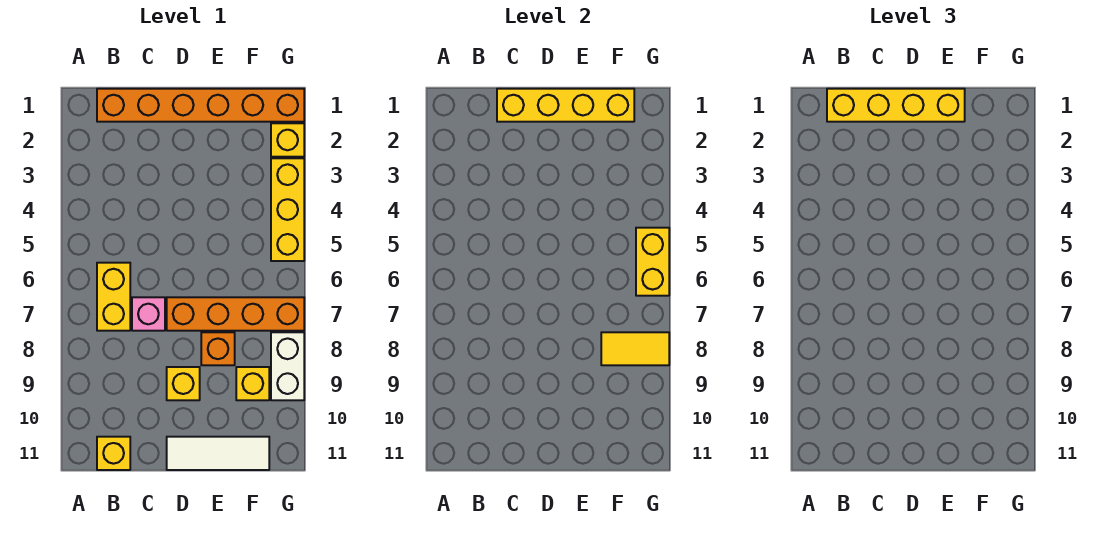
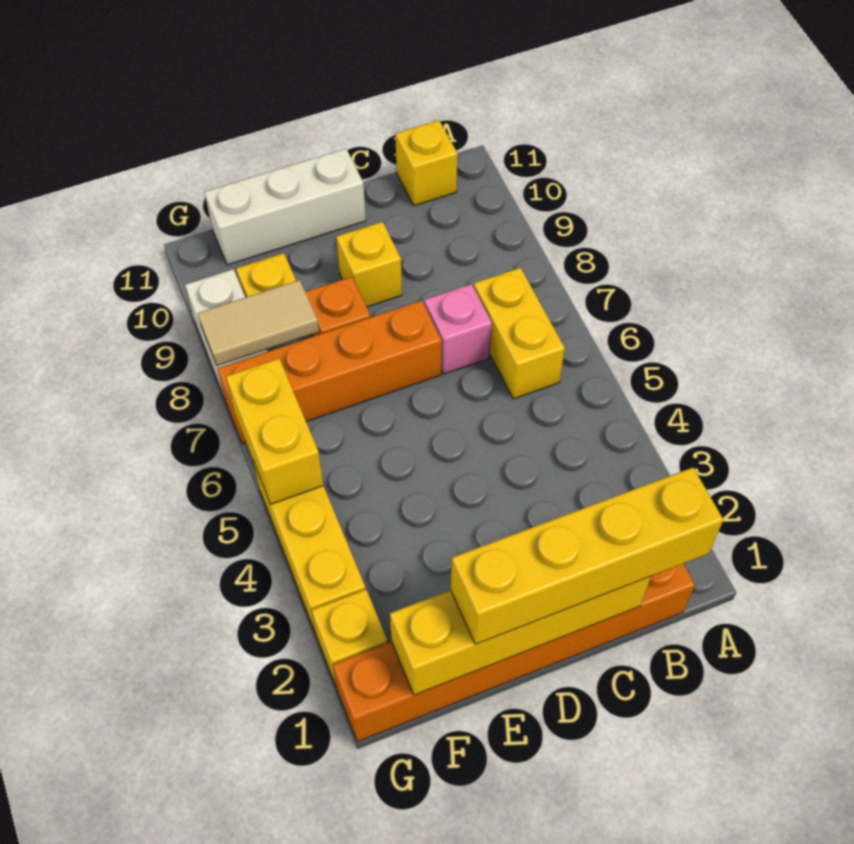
white tile D11:F11 level 1 -> white brick D11:F11 level 1
yellow tile F8:G8 level 2 -> tan tile F8:G8 level 2

